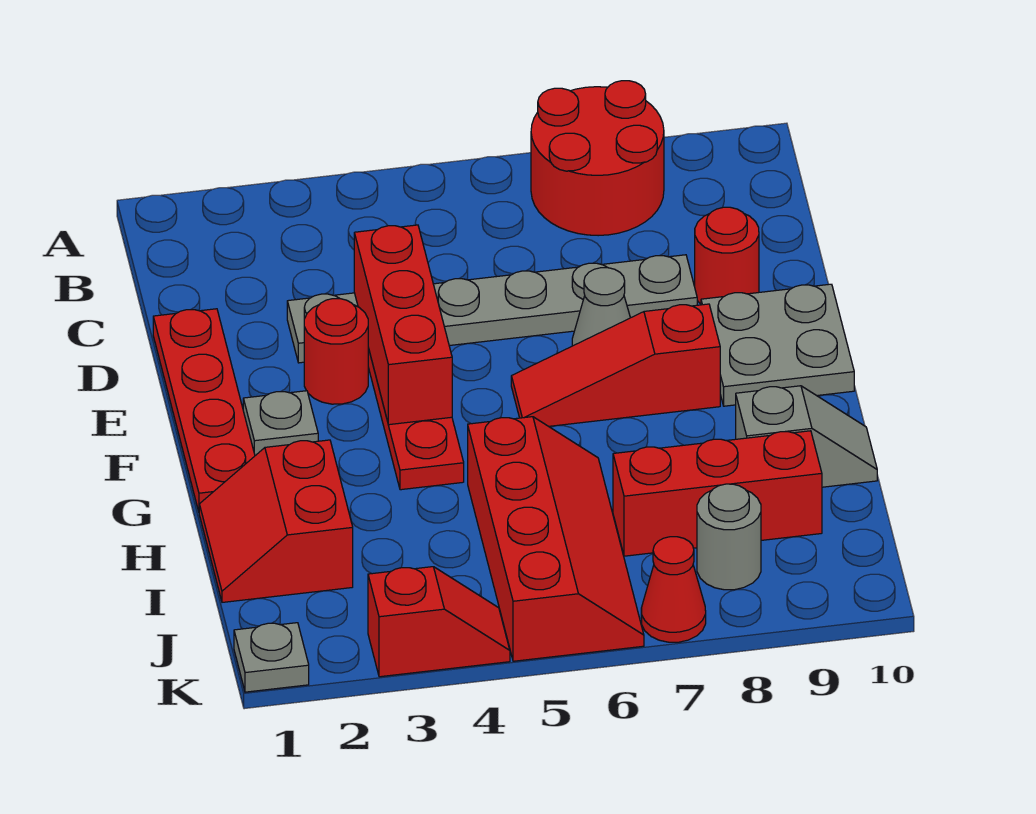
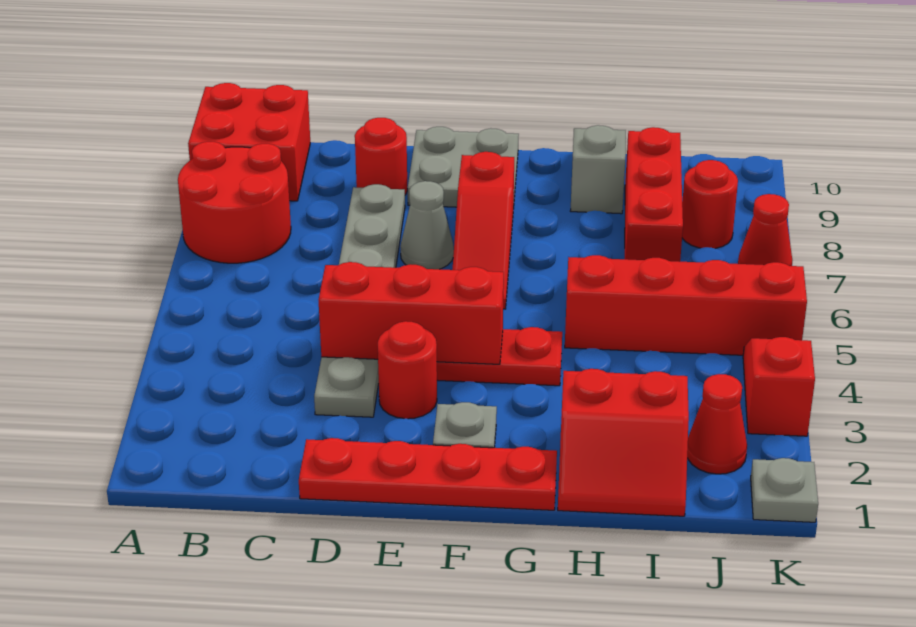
none -> red brick A9:B10 level 1
none -> red cone J2 level 1
grey round brick J8 level 1 -> red round brick J8 level 1

